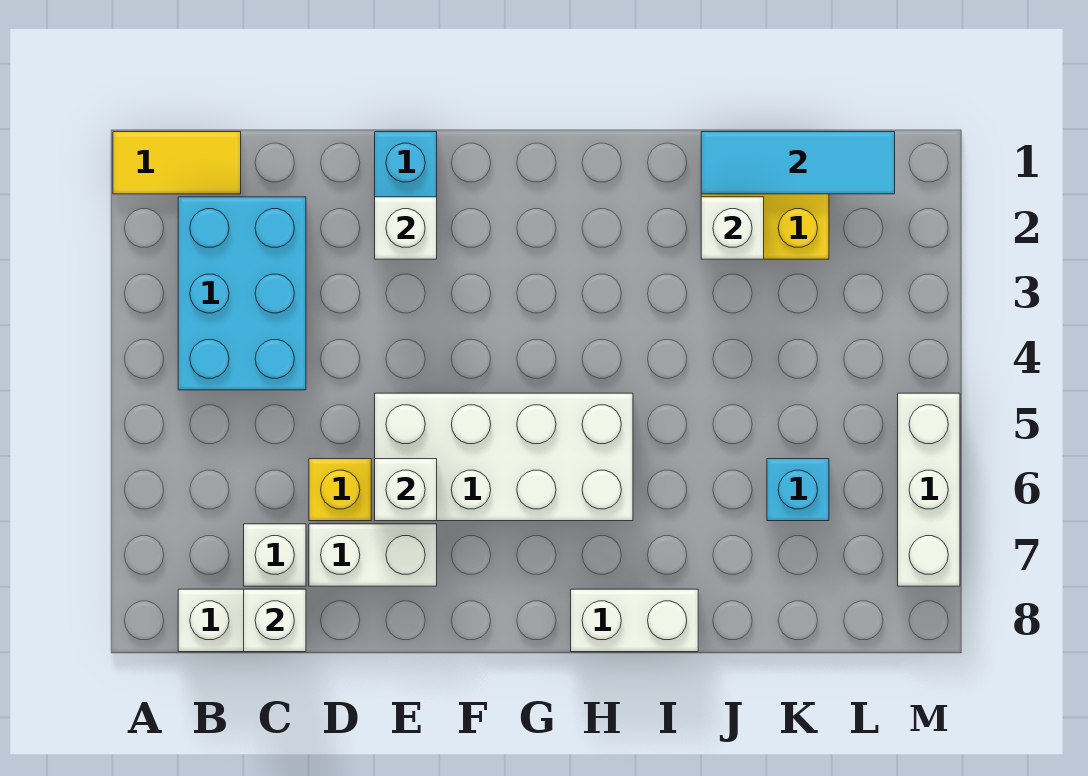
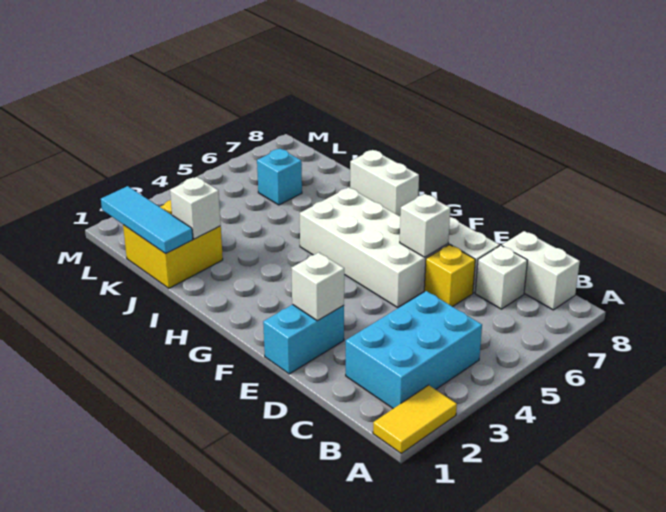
yellow tile A1:B1 level 1 -> yellow tile A1:A2 level 1
white brick C8 level 2 -> none
white brick M5:M7 level 1 -> none

